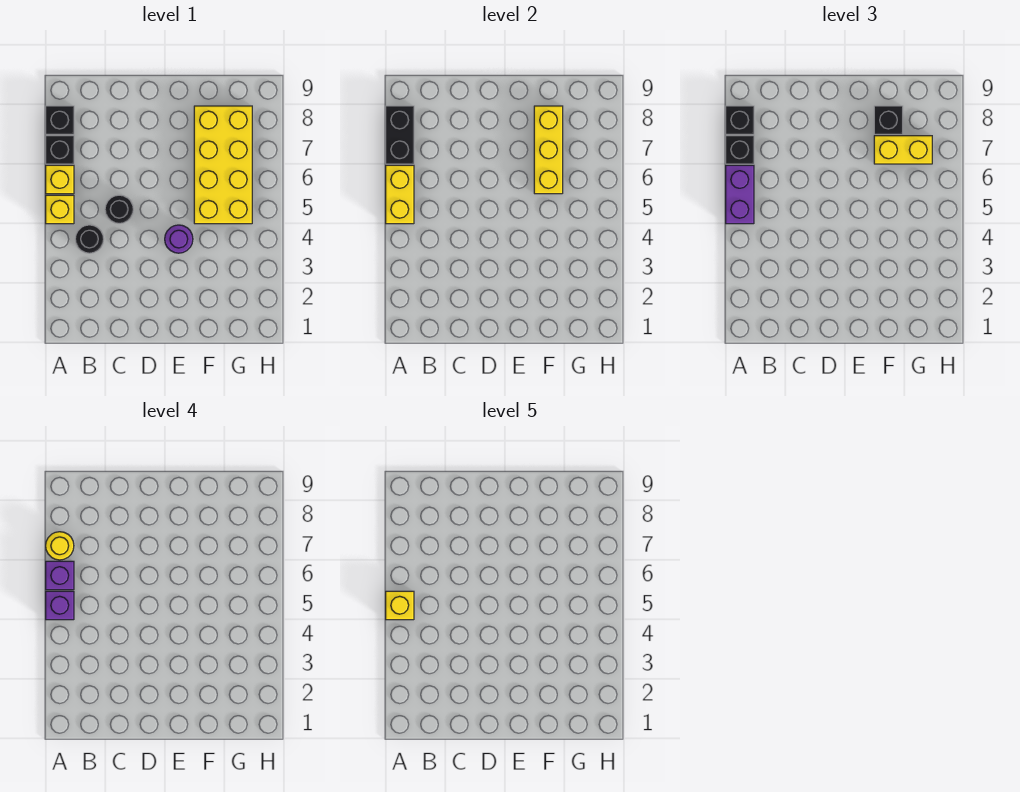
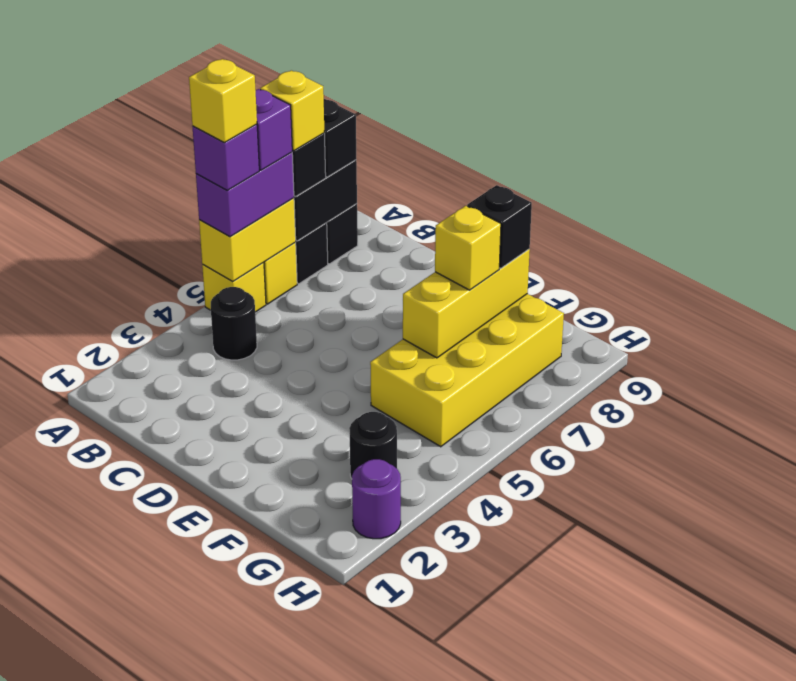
yellow round brick A7 level 4 -> yellow brick A7 level 4
black round brick C5 level 1 -> black round brick G3 level 1
purple round brick E4 level 1 -> purple round brick H2 level 1
yellow brick F7:G7 level 3 -> yellow brick F7 level 3

